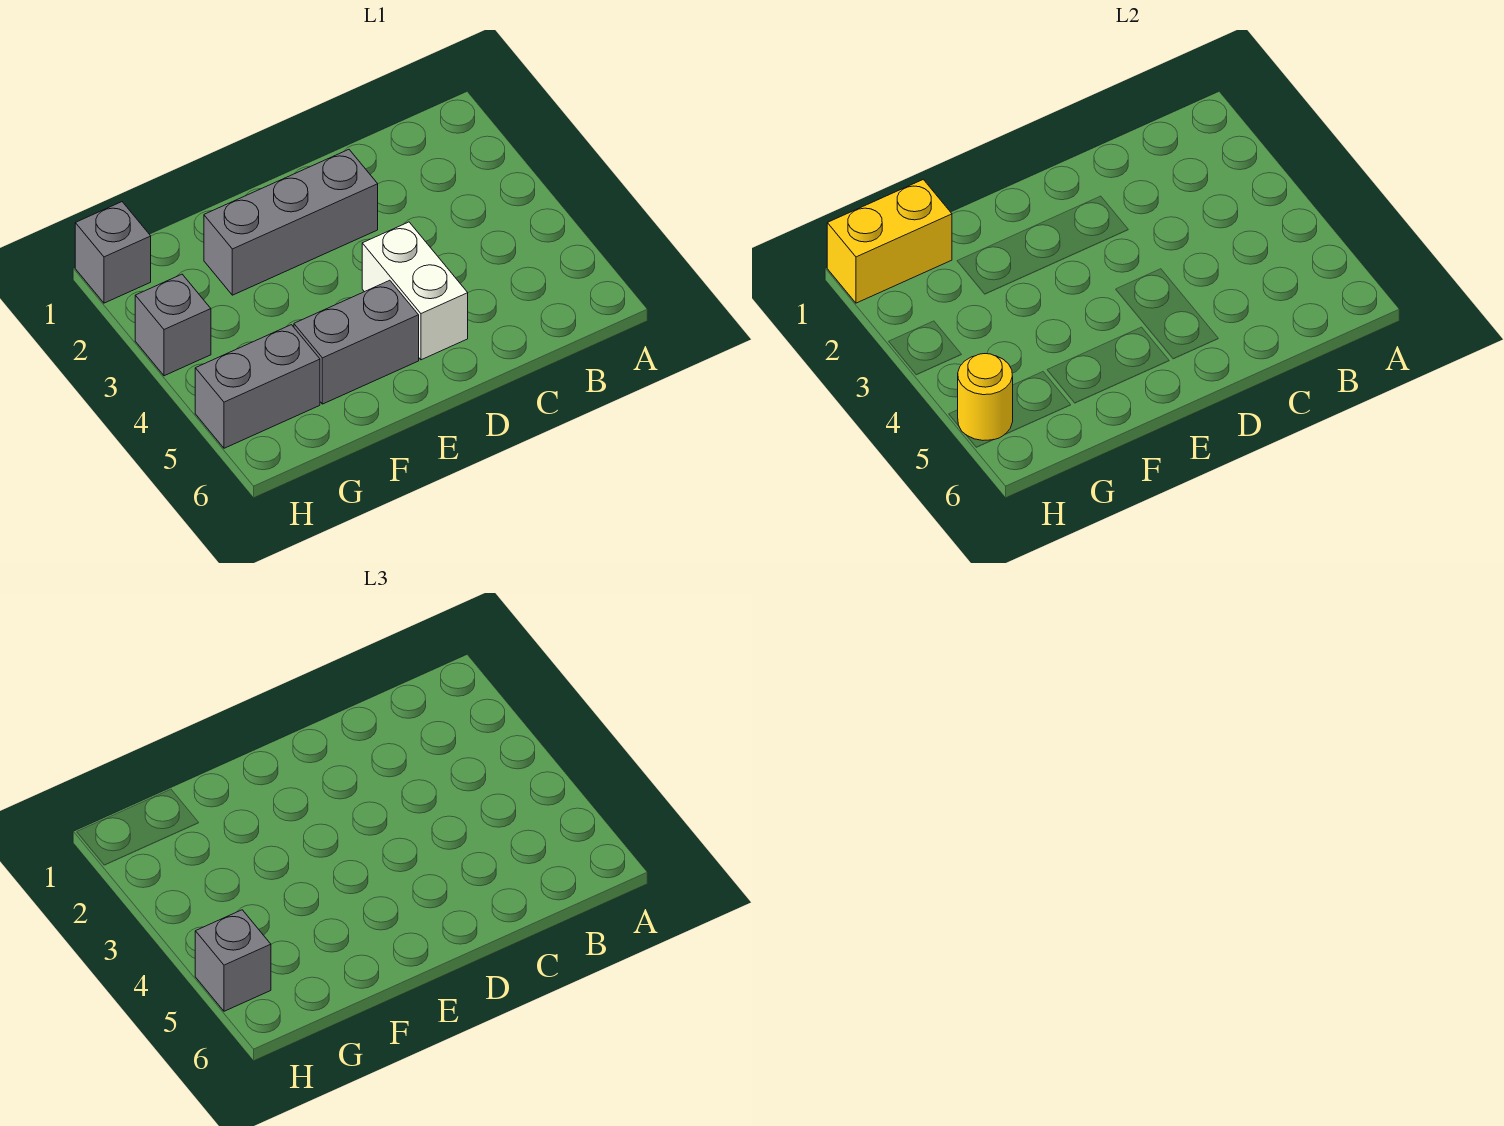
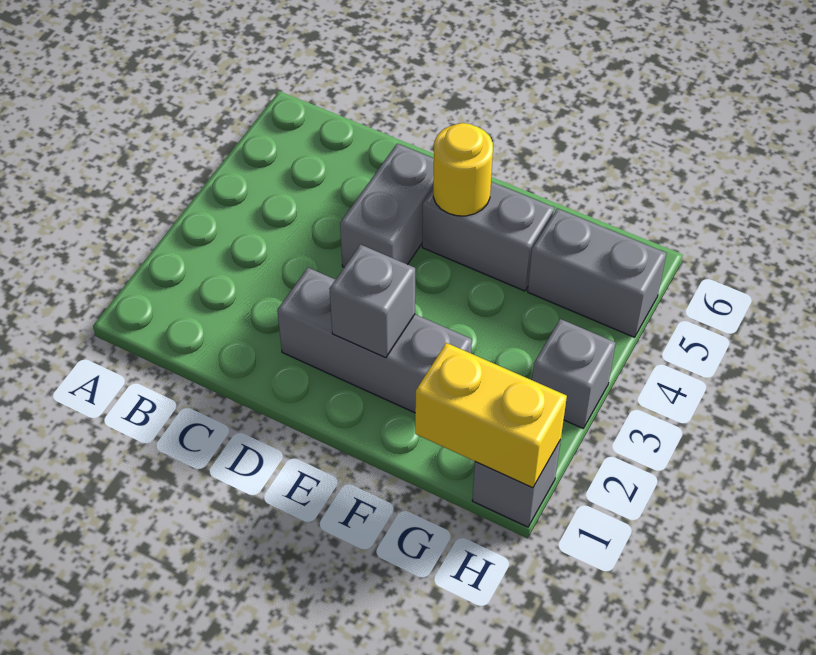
white brick D4:D5 level 1 -> grey brick D4:D5 level 1
yellow round brick H5 level 2 -> yellow round brick E5 level 2
grey brick H5 level 3 -> grey brick E2 level 2

